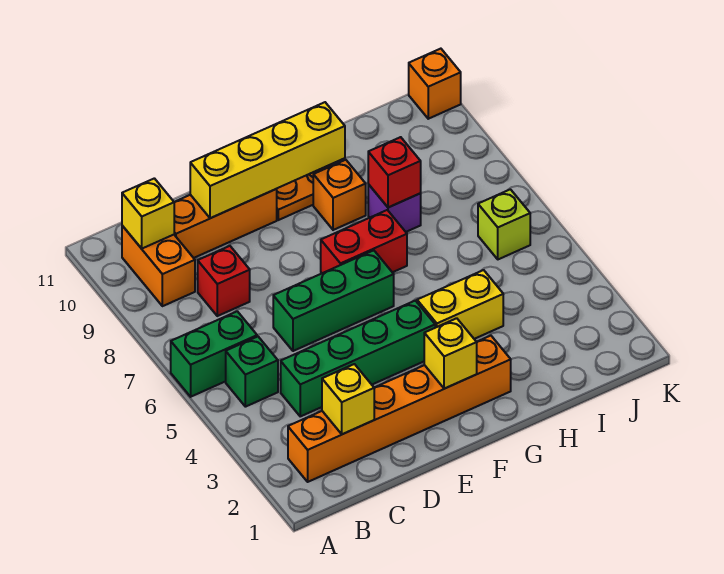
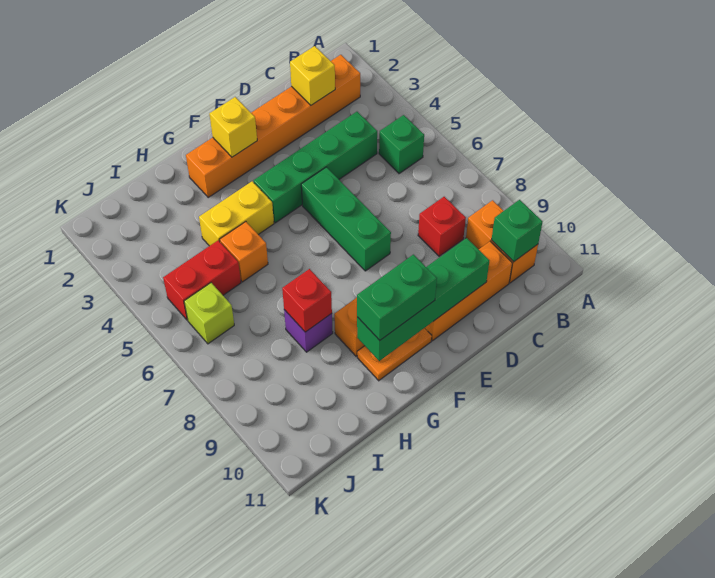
green brick A6:B6 level 1 -> green brick F10:G10 level 3
yellow brick B10 level 2 -> green brick B10 level 2
green brick D6:F6 level 1 -> green brick E5:E7 level 1
yellow brick D10:G10 level 2 -> green brick D10:G10 level 2
red brick F7:G7 level 1 -> red brick I5:J5 level 1
orange brick K11 level 1 -> orange brick H5 level 1

